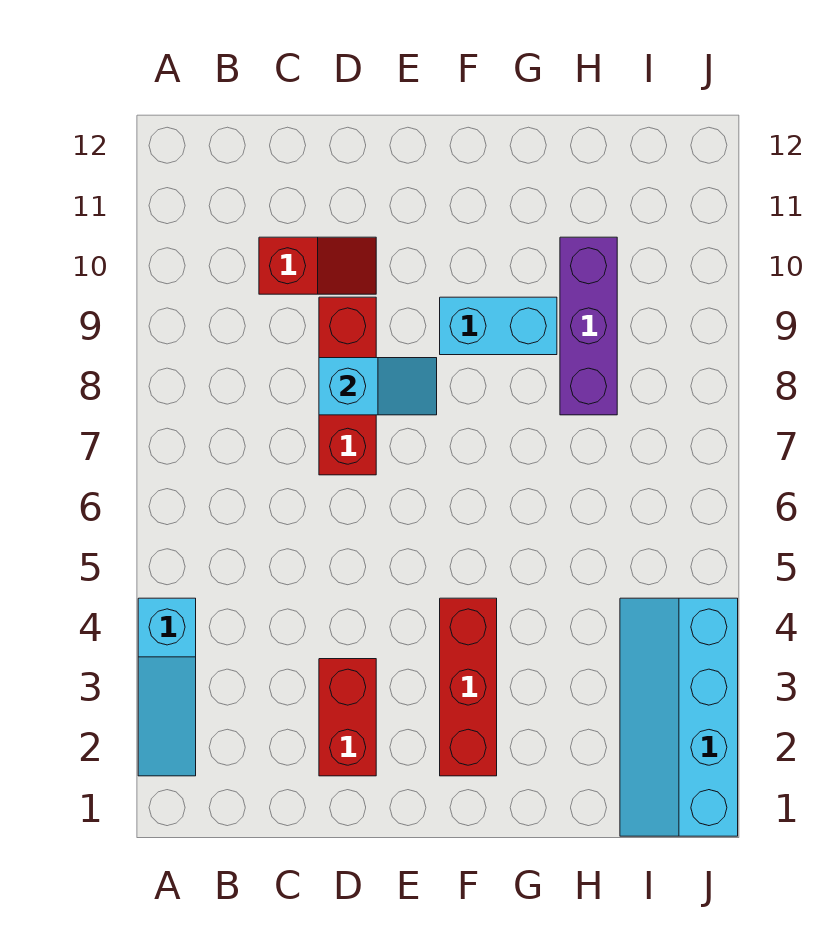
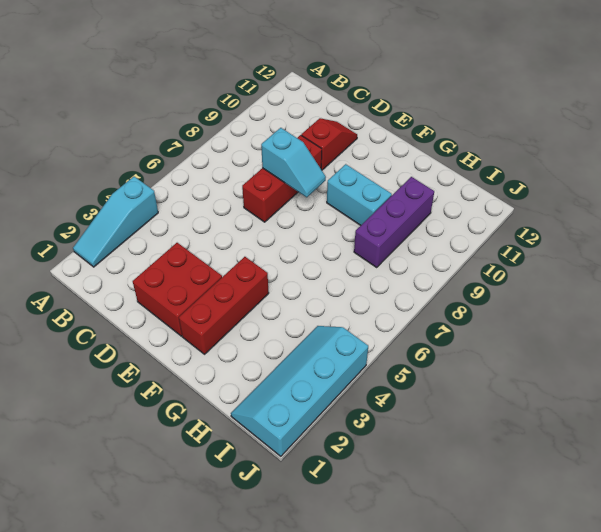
red slope C10:D10 level 1 top C -> red slope D10:D11 level 1 top 10
red brick D2:D3 level 1 -> red brick D2:E3 level 1

